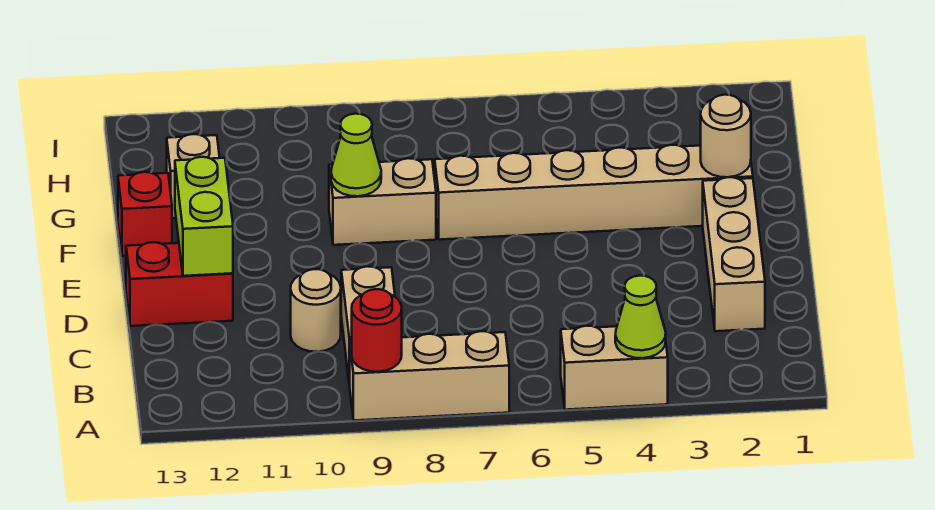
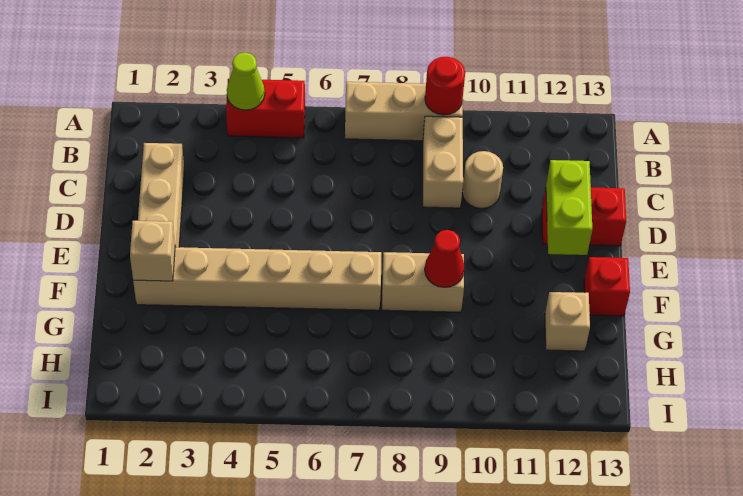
tan brick A4:A5 level 1 -> red brick A4:A5 level 1
tan round brick F2 level 2 -> tan brick F2 level 2
lime cone F9 level 2 -> red cone F9 level 2

